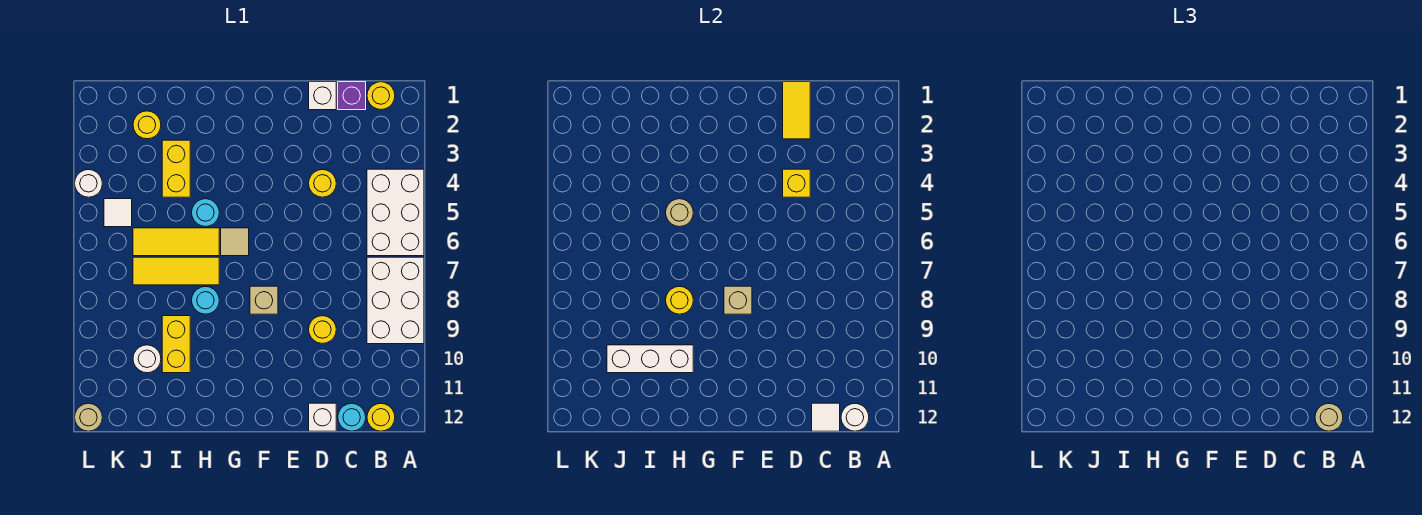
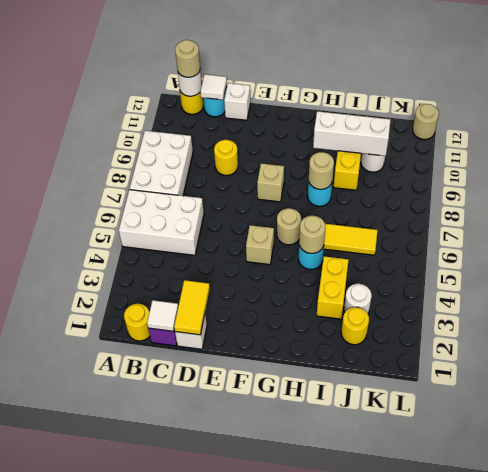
white brick A4:B6 level 1 -> white brick A5:C6 level 1
yellow round brick D4 level 1 -> none
yellow brick D4 level 2 -> none
tan brick F8 level 2 -> tan brick F5 level 1
tan tile G6 level 1 -> tan round brick G6 level 1
yellow tile H7:J7 level 1 -> none
yellow round brick H8 level 2 -> tan round brick H8 level 2
white tile K5 level 1 -> white tile C1 level 2
white round brick L4 level 1 -> white round brick J3 level 1

